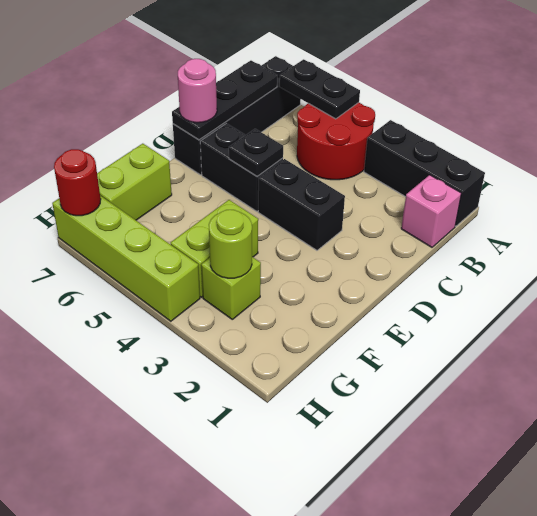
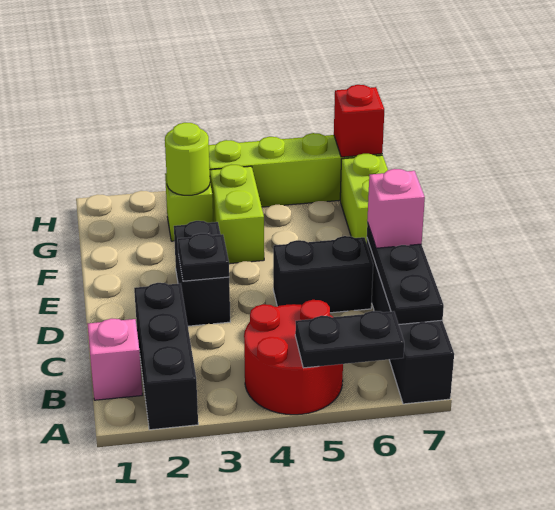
black brick A1:A3 level 1 -> black brick A2:C2 level 1
black brick D3:D4 level 1 -> black brick D3:E3 level 1
black plate D5 level 2 -> black plate D3 level 2
pink round brick D7 level 3 -> pink brick D7 level 3
red round brick H7 level 2 -> red brick H7 level 2

